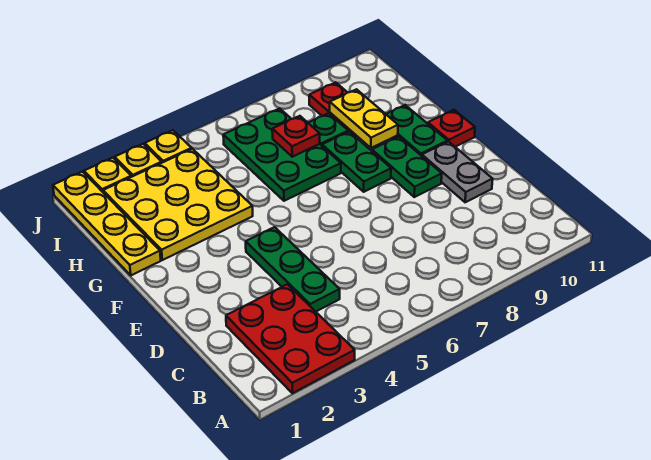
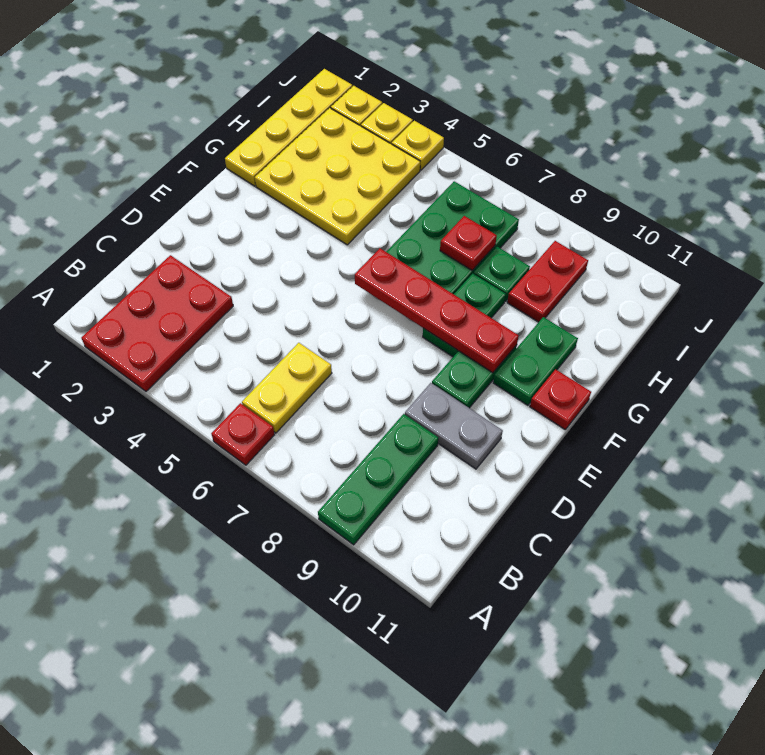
none -> red plate A6 level 1
green plate C4:E4 level 1 -> green plate A9:C9 level 1
grey plate D10:E10 level 1 -> grey plate D9:D10 level 1
none -> red plate F6:F9 level 2
yellow plate G9:H9 level 2 -> yellow plate B6:C6 level 1

